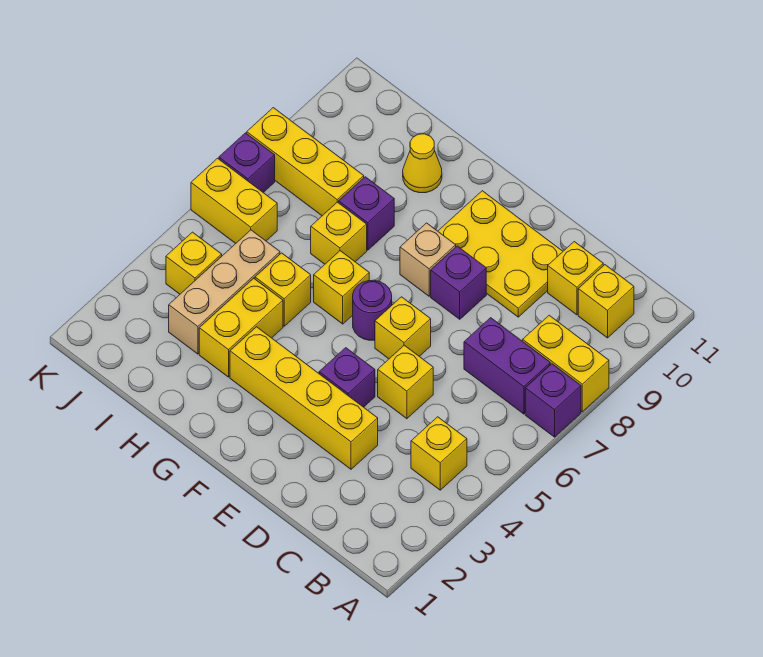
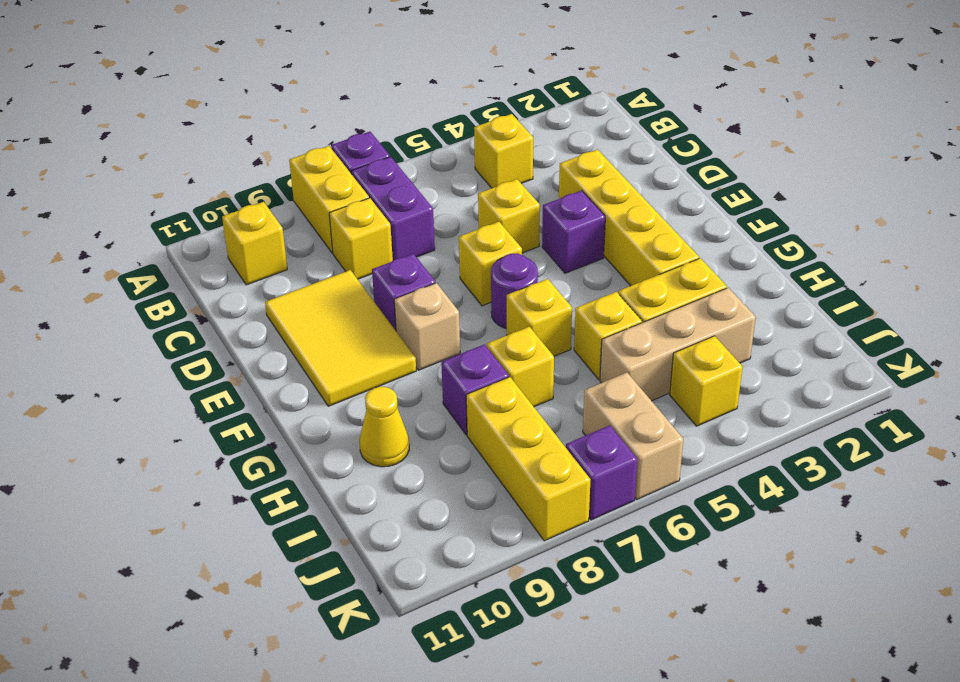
yellow brick C10 level 1 -> yellow brick C8 level 1
yellow plate D9:F10 level 1 -> yellow tile D9:F10 level 1
yellow brick J6:K6 level 1 -> tan brick J6:K6 level 1

